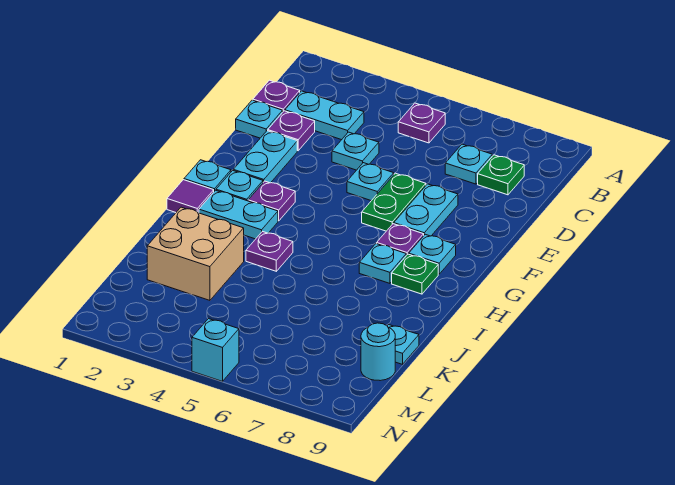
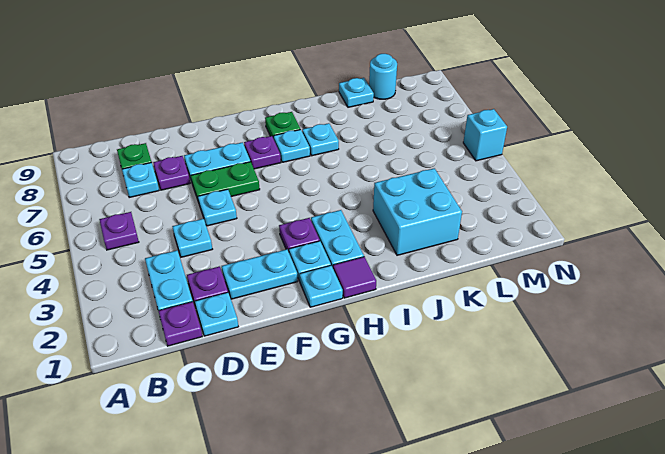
cyan plate G8 level 1 -> cyan plate I7 level 1
purple plate I4 level 1 -> purple plate D7 level 1
tan brick J2:K3 level 1 -> cyan brick J2:K3 level 1

